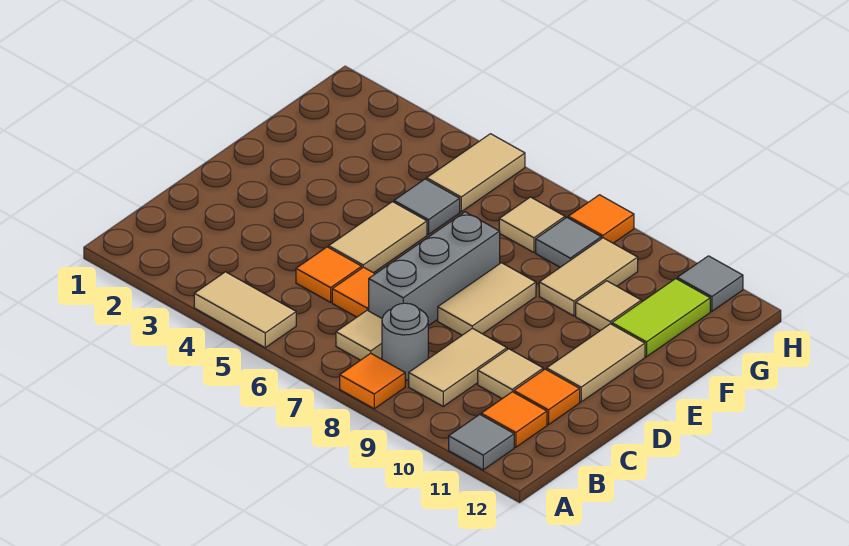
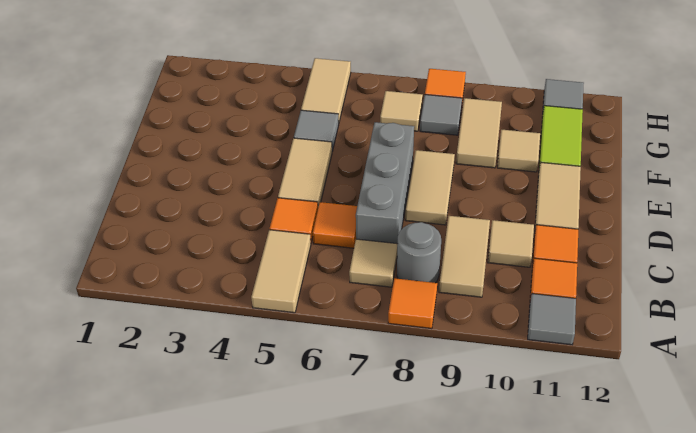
tan tile A4:A5 level 1 -> tan tile A5:B5 level 1

